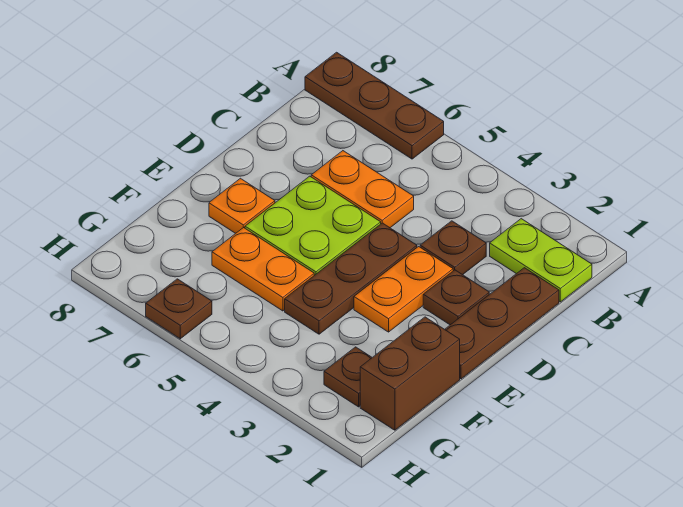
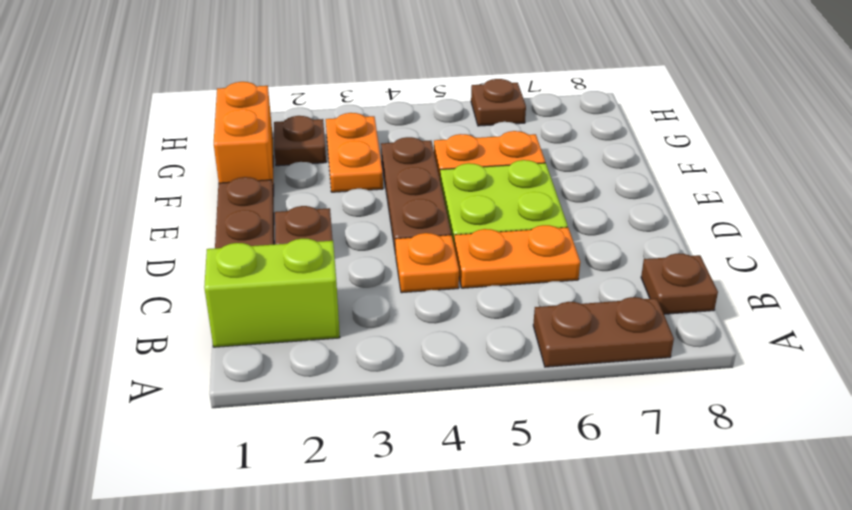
brown plate A6:A8 level 1 -> brown plate A6:A7 level 1
lime plate B1:B2 level 1 -> lime brick B1:B2 level 1
brown plate C3 level 1 -> brown plate B8 level 1
orange plate D3:E3 level 1 -> orange plate F3:G3 level 1
orange plate E7 level 1 -> orange plate C4 level 1
brown brick F1:G1 level 1 -> orange brick F1:G1 level 1

